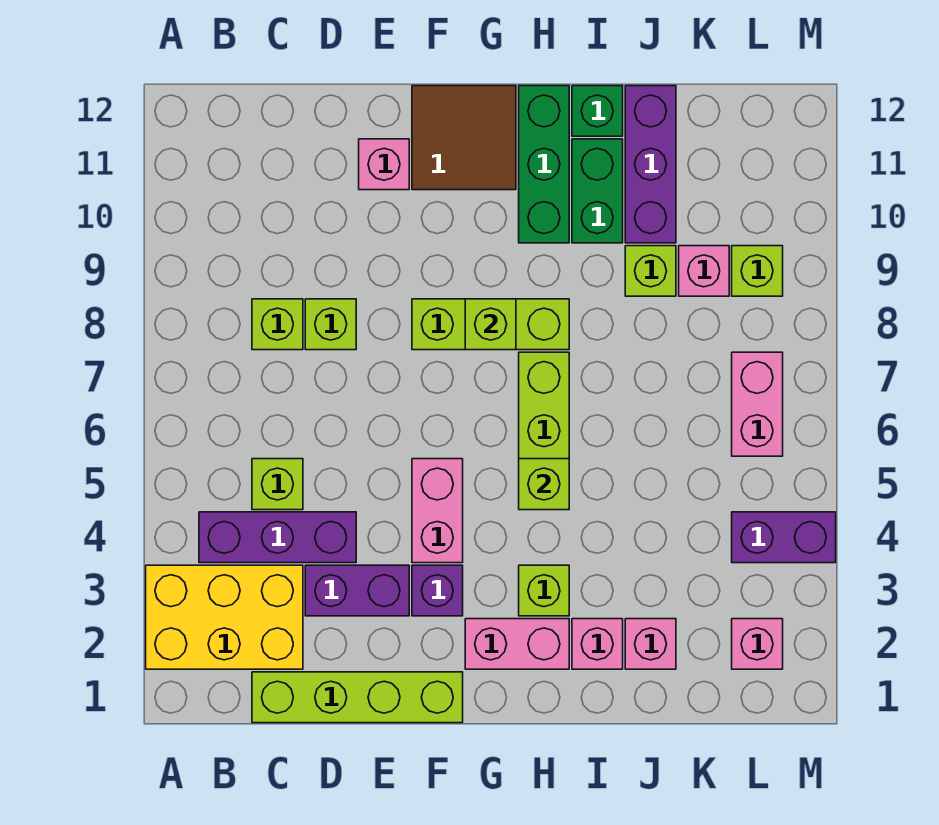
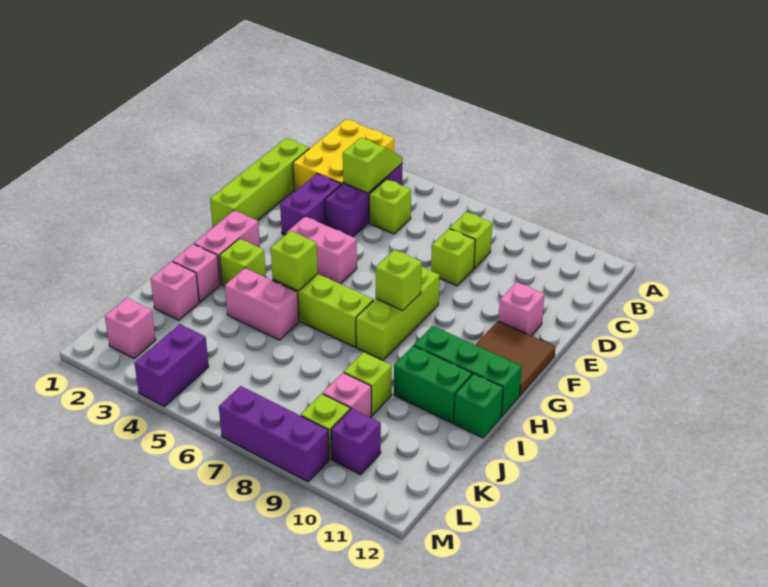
none -> lime slope B4:C4 level 2 top C
purple brick F3 level 1 -> purple brick L10 level 1
purple brick J10:J12 level 1 -> purple brick M7:M9 level 1
pink brick L6:L7 level 1 -> pink brick I4:I5 level 1

